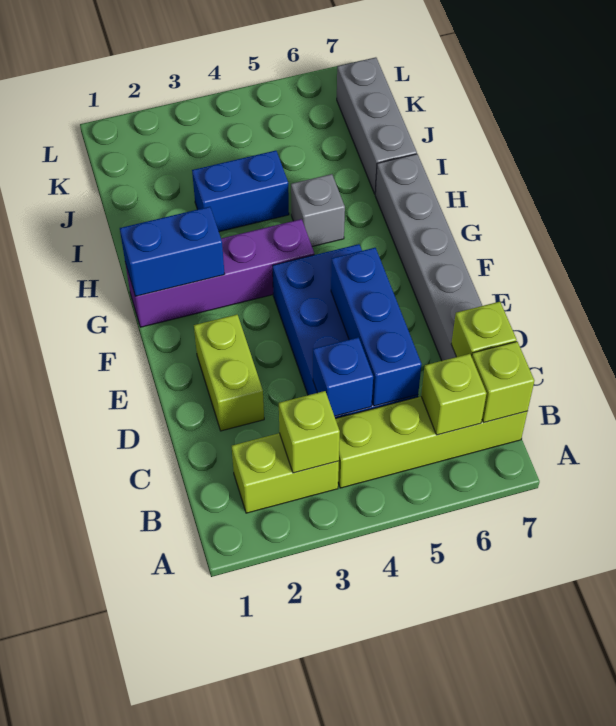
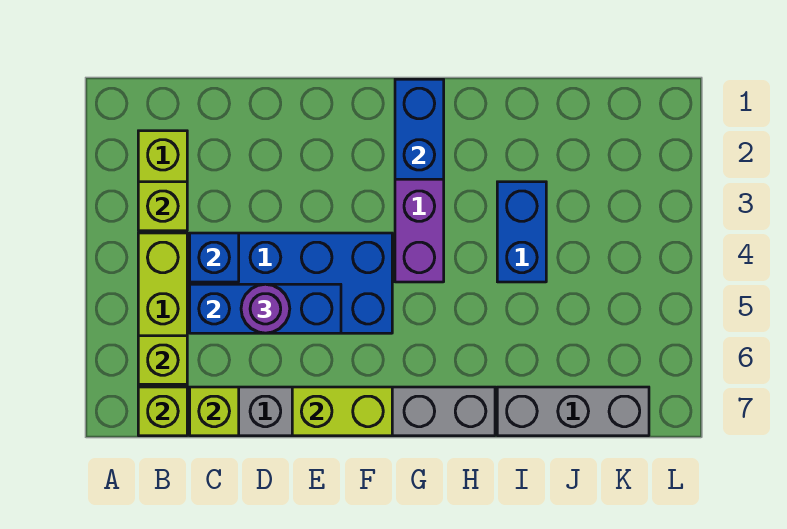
lime brick D2:E2 level 1 -> lime brick E7:F7 level 2
none -> purple round brick D5 level 3
grey brick H5 level 1 -> none

